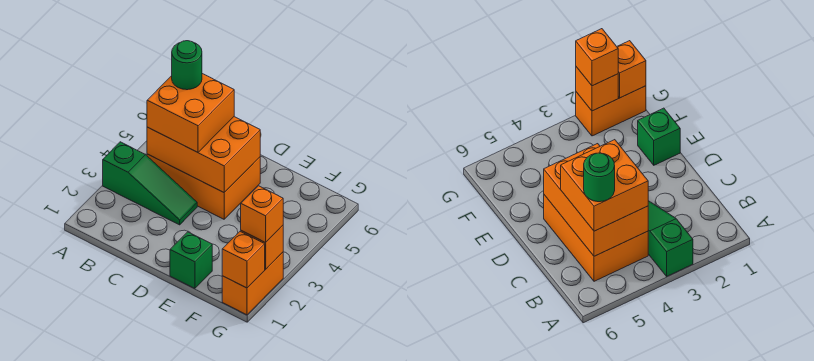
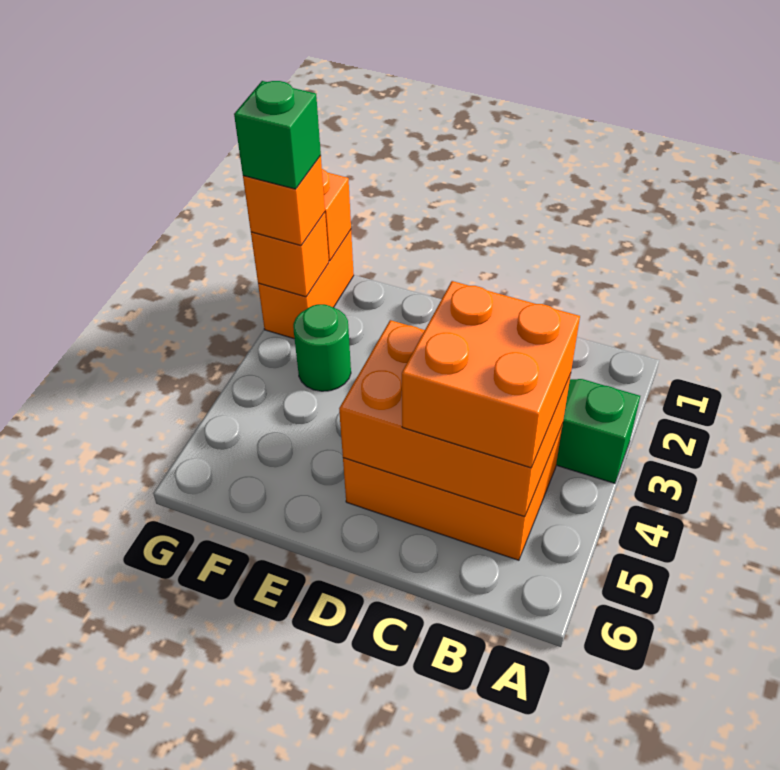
green round brick B5 level 4 -> green round brick F3 level 1
green brick E1 level 1 -> green brick G2 level 4

